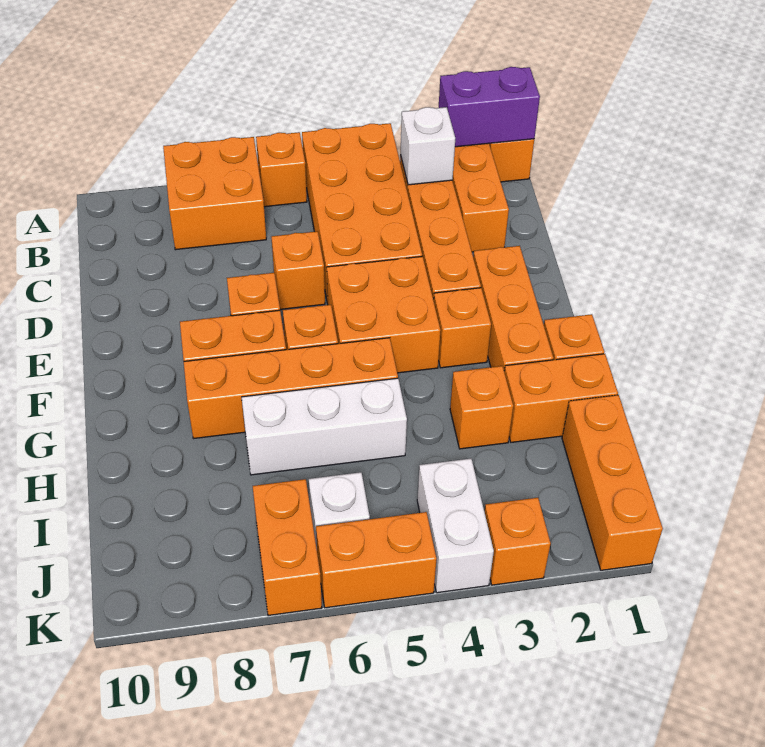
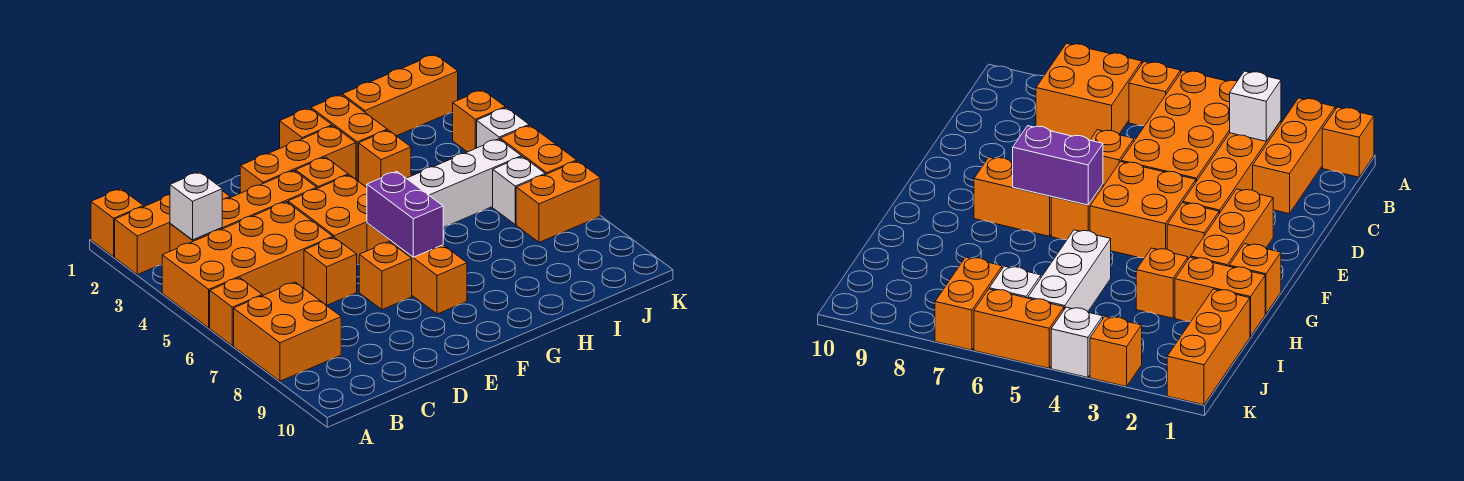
purple brick A1:A2 level 2 -> purple brick F6:F7 level 2
orange brick G5:G8 level 1 -> none
white brick H5:H7 level 1 -> white brick H5:J5 level 1
white brick J4:K4 level 1 -> white brick K4 level 1

